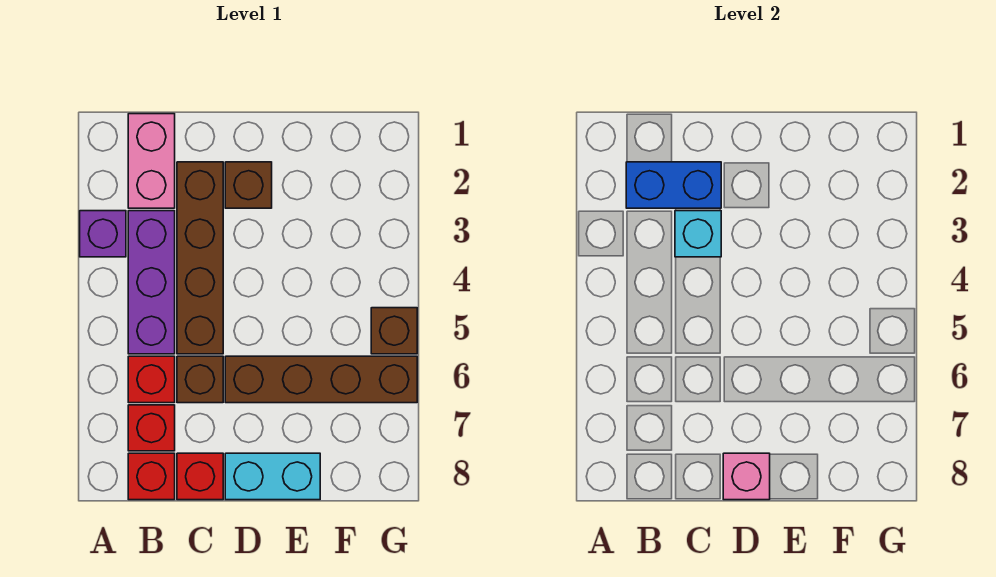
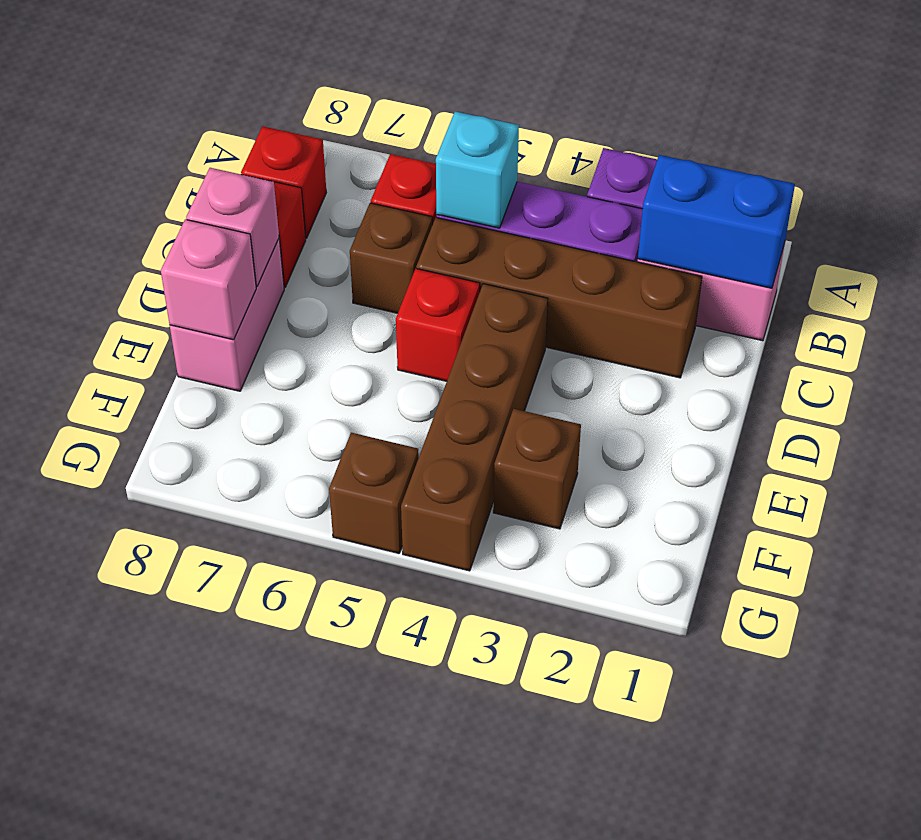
blue brick B2:C2 level 2 -> blue brick B1:B2 level 2
red brick B7 level 1 -> red brick D5 level 1
cyan brick C3 level 2 -> cyan brick B5 level 2
brown brick D2 level 1 -> brown brick F3 level 1
brown brick D6:G6 level 1 -> brown brick D4:G4 level 1
cyan brick D8:E8 level 1 -> pink brick D8:E8 level 1
none -> pink brick E8 level 2

